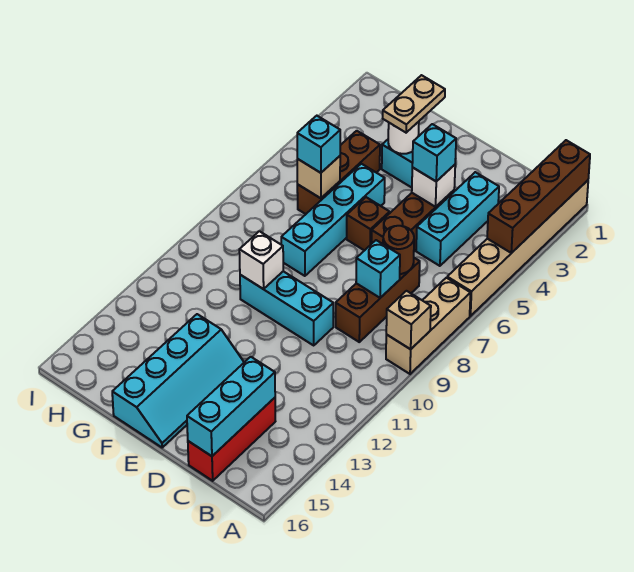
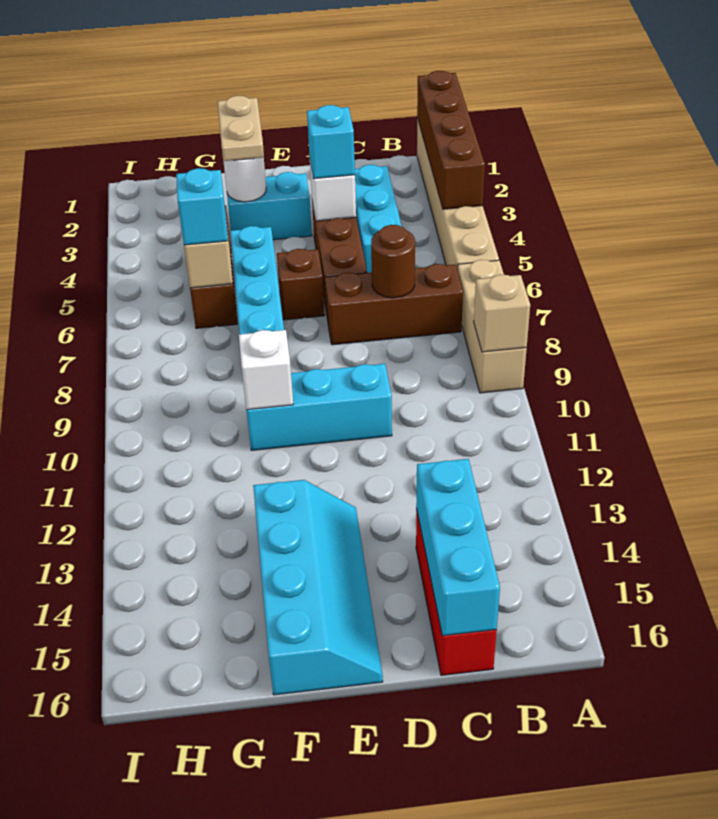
brown brick C7:C9 level 1 -> brown brick B7:D7 level 1
cyan brick C8 level 2 -> none

